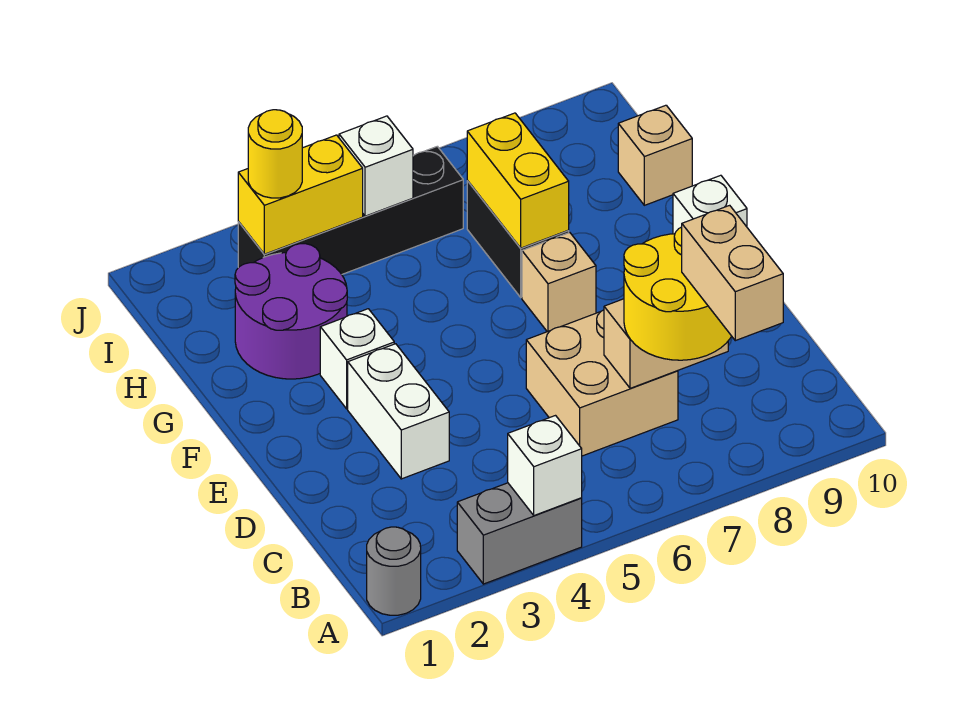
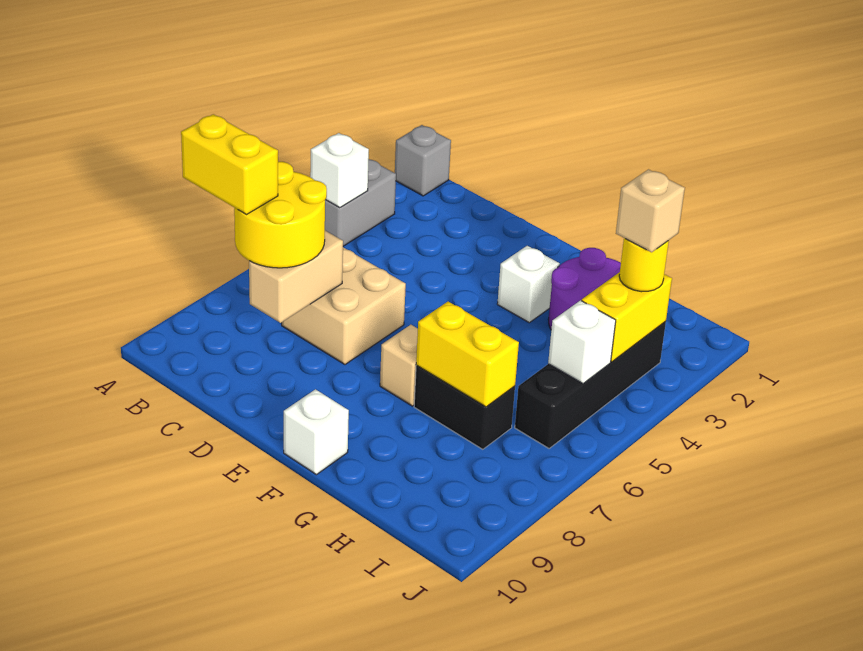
grey round brick A1 level 1 -> grey brick A1 level 1
tan brick A8:B8 level 4 -> yellow brick A8:B8 level 4
white brick D3:E3 level 1 -> none
tan brick H10 level 1 -> tan brick I3 level 4

